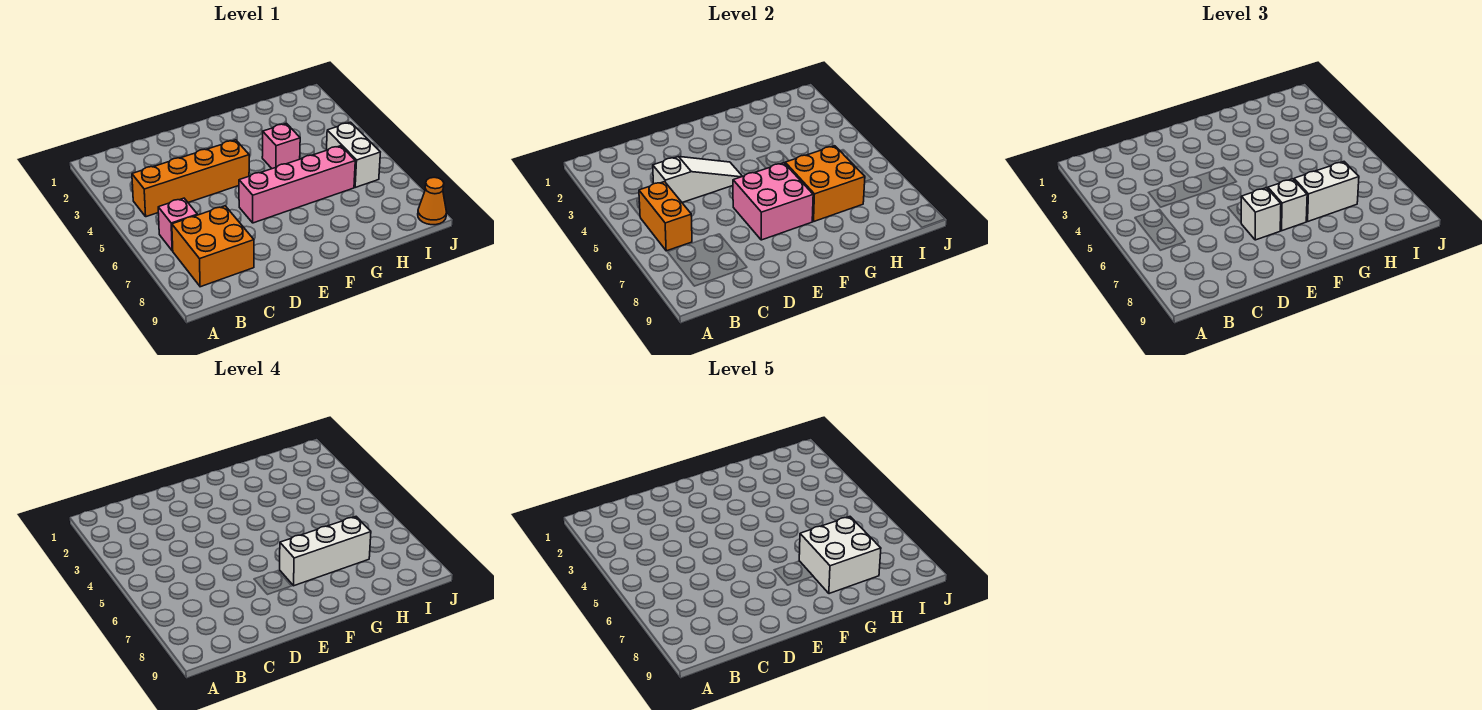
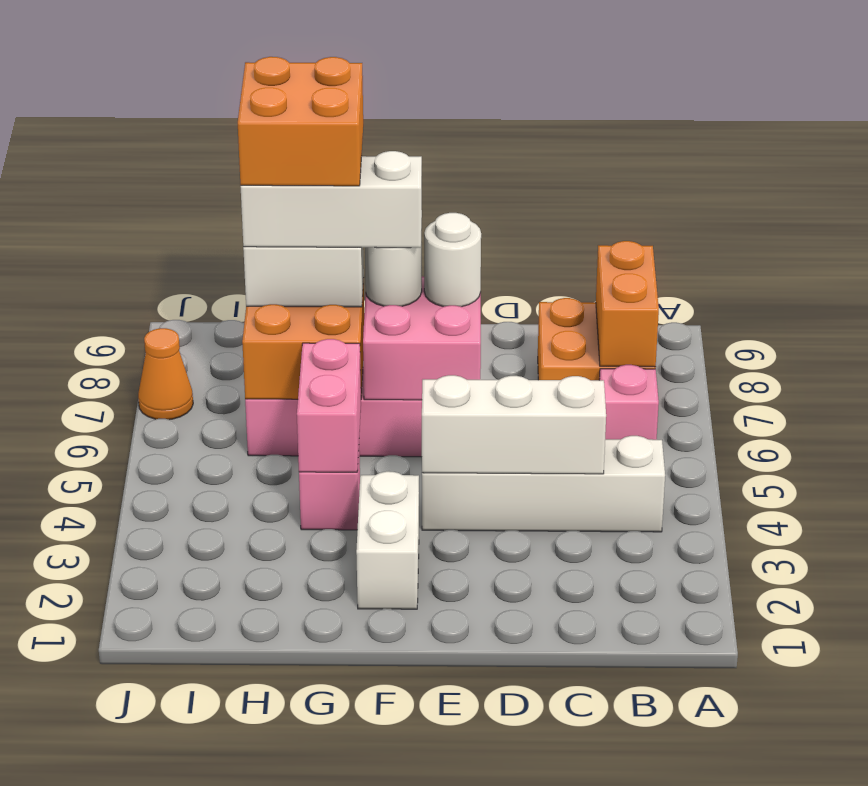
orange brick B4:E4 level 1 -> white brick B4:E4 level 1
orange brick B5:B6 level 2 -> orange brick B7:B8 level 2
white slope C4:E4 level 2 top C -> white brick C4:E4 level 2
white brick E7 level 3 -> white round brick E7 level 3
white brick F7 level 3 -> white round brick F7 level 3
none -> pink brick G4:G5 level 2
white brick G7:H8 level 5 -> orange brick G7:H8 level 5
white brick I5:I6 level 1 -> white brick F2:F3 level 1
orange cone J9 level 1 -> orange cone J7 level 1

